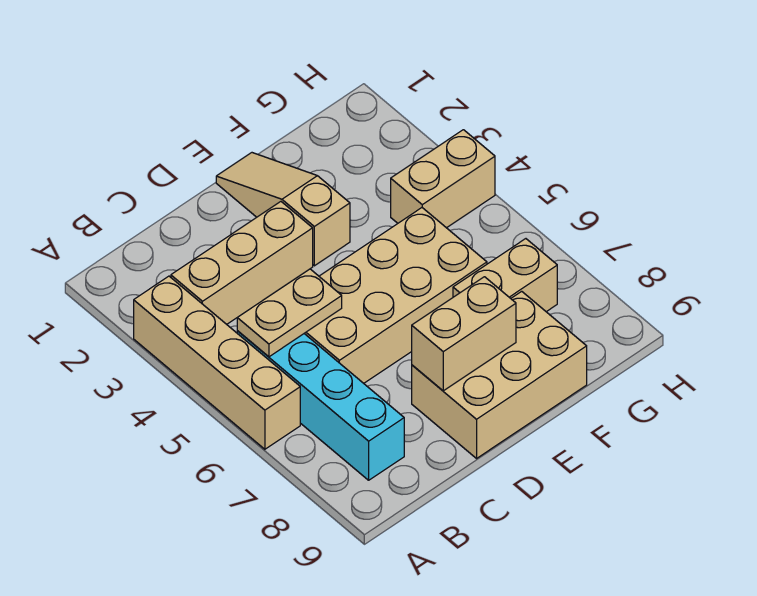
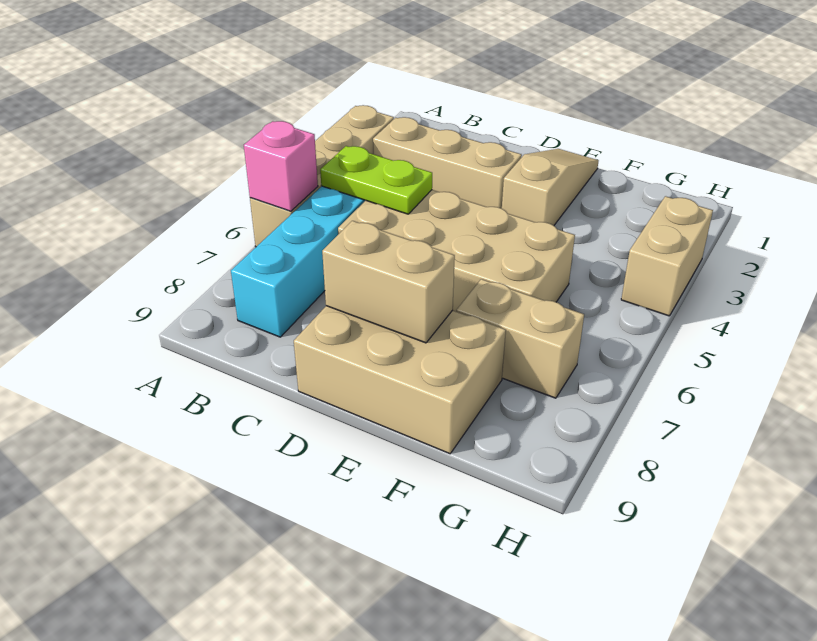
none -> pink brick A6 level 2
tan plate B5:C5 level 2 -> lime plate B5:C5 level 2
tan brick G4:H4 level 1 -> tan brick H3:H4 level 1

